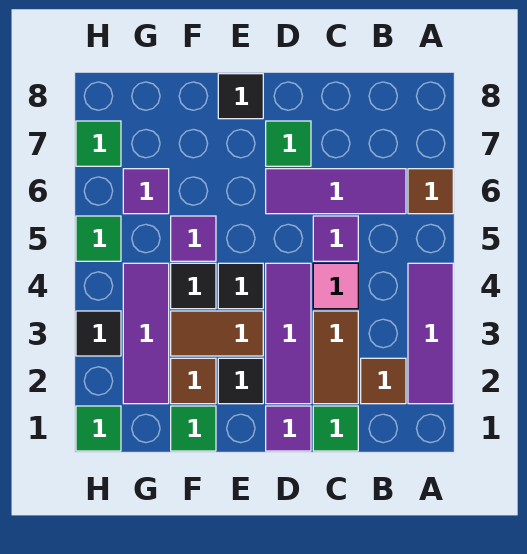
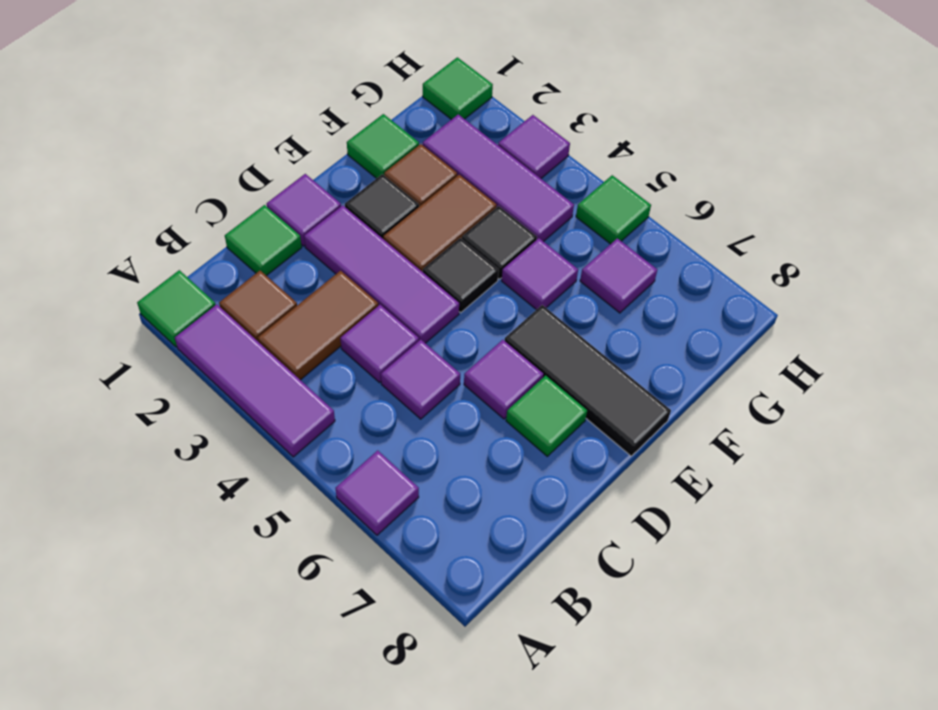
brown tile A6 level 1 -> purple tile A6 level 1
purple tile B6:D6 level 1 -> purple tile D6 level 1
brown tile C2:C3 level 1 -> brown tile B3:C3 level 1
pink tile C4 level 1 -> purple tile C4 level 1
black tile E8 level 1 -> black tile E6:E8 level 1
black tile H3 level 1 -> purple tile H3 level 1
green tile H7 level 1 -> green tile A1 level 1

